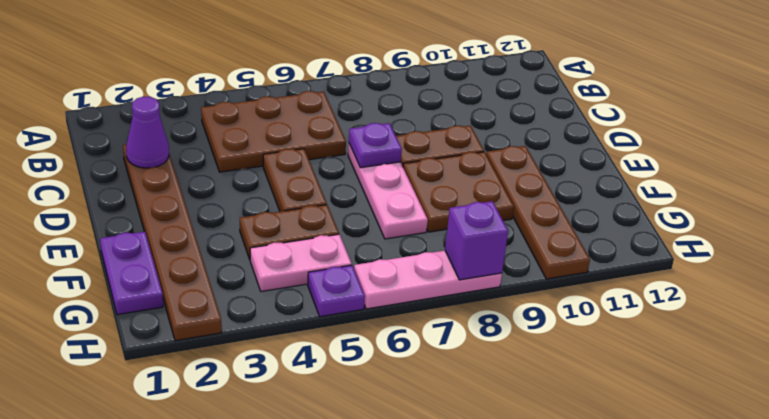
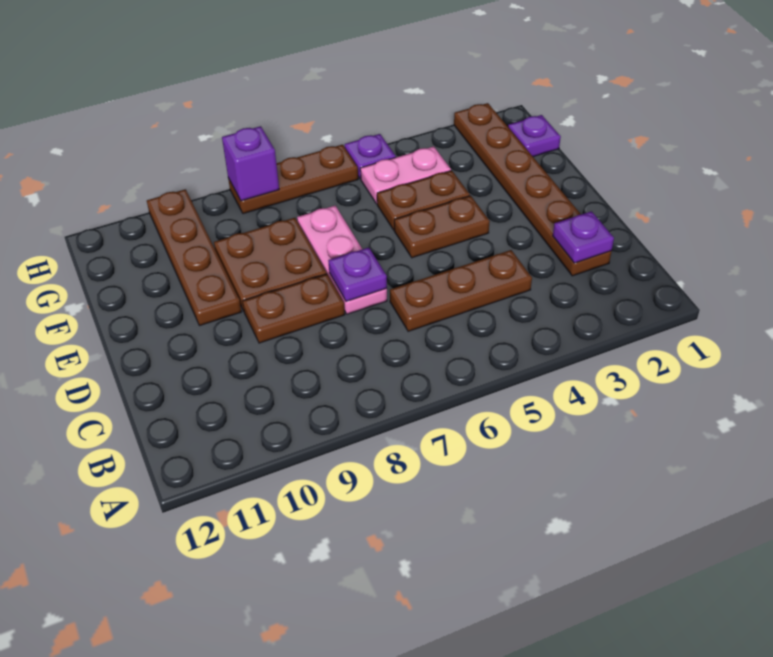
brown plate B4:C6 level 1 -> brown plate C4:C6 level 1
purple cone C2 level 2 -> purple plate C2 level 2
brown plate D5:E5 level 1 -> brown plate E4:E5 level 1
purple plate F1:G1 level 1 -> purple plate G1 level 1
pink plate H6:H8 level 1 -> brown plate H6:H8 level 1

